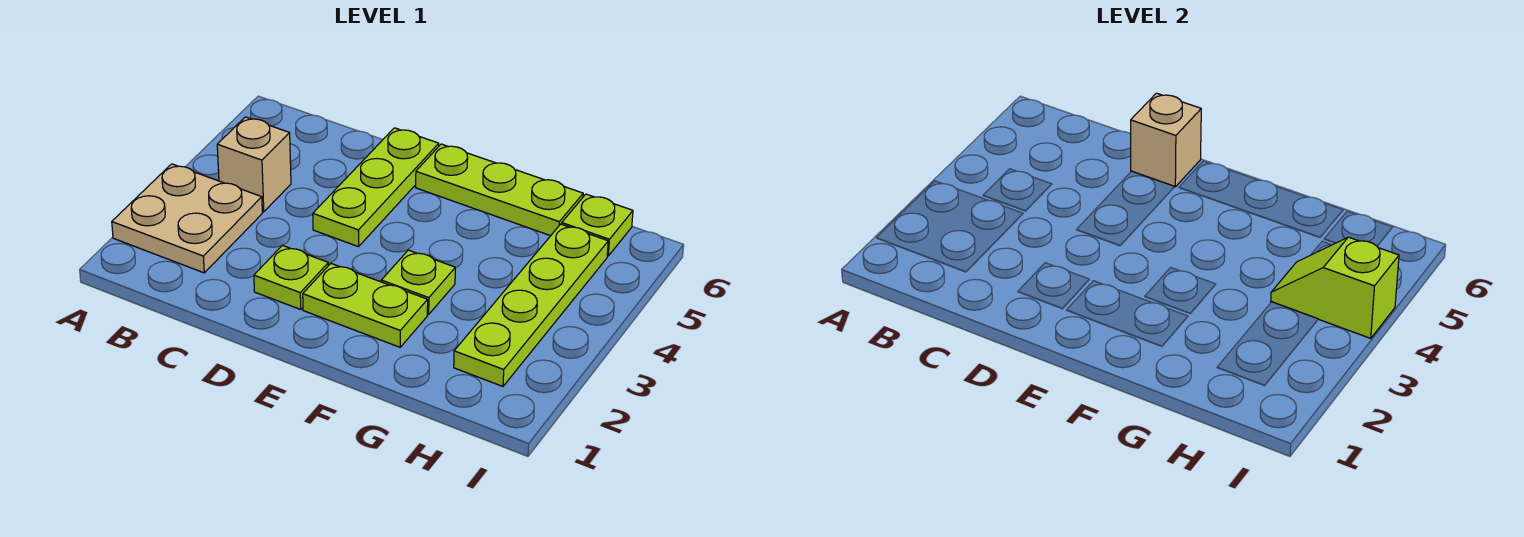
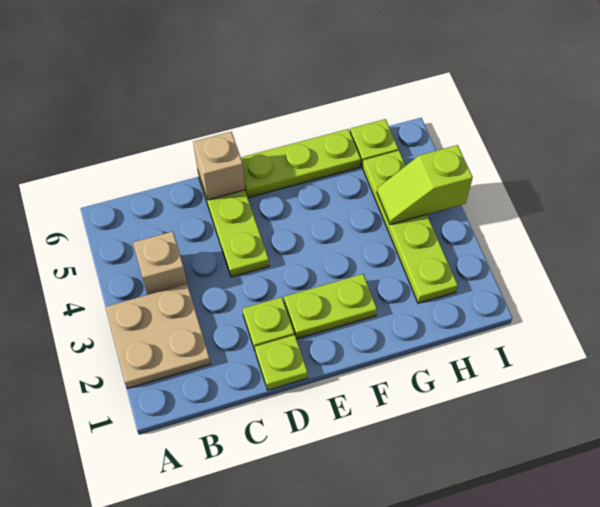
lime plate F3 level 1 -> lime plate D1 level 1

